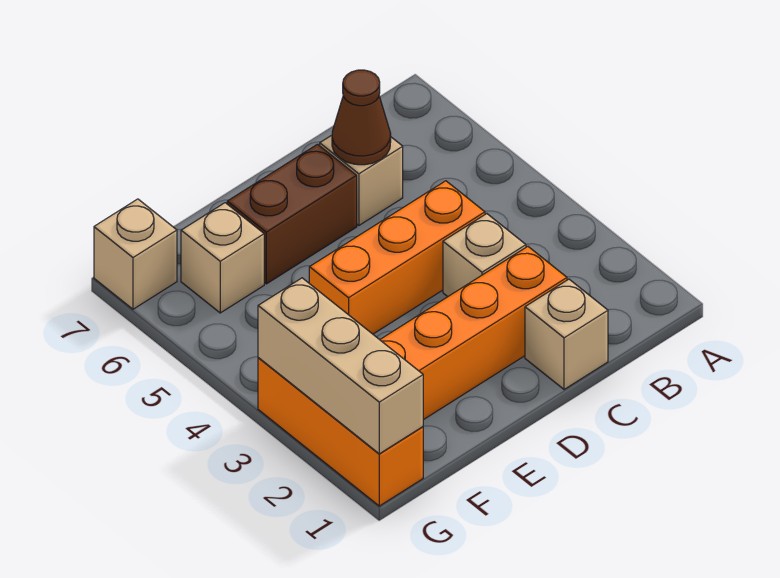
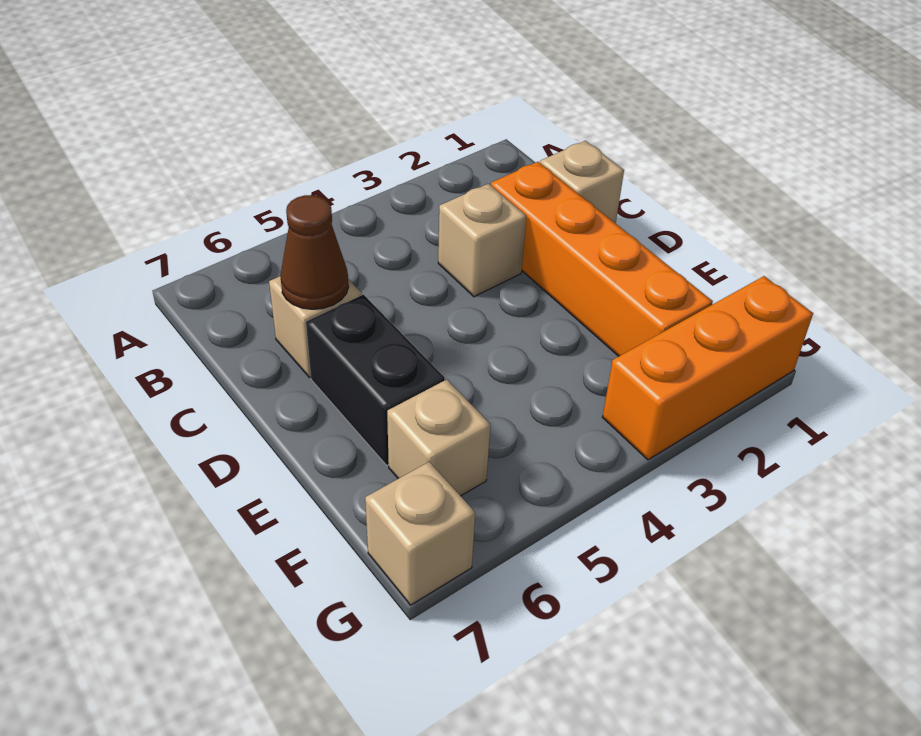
orange brick C4:E4 level 1 -> none
brown brick D6:E6 level 1 -> black brick D6:E6 level 1
tan brick G1:G3 level 2 -> none

